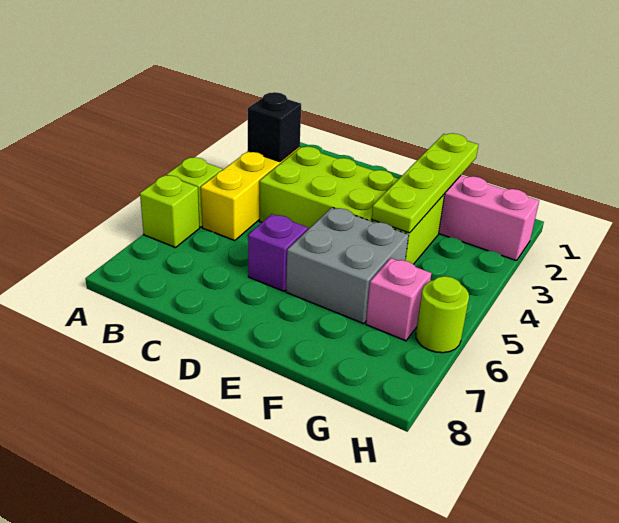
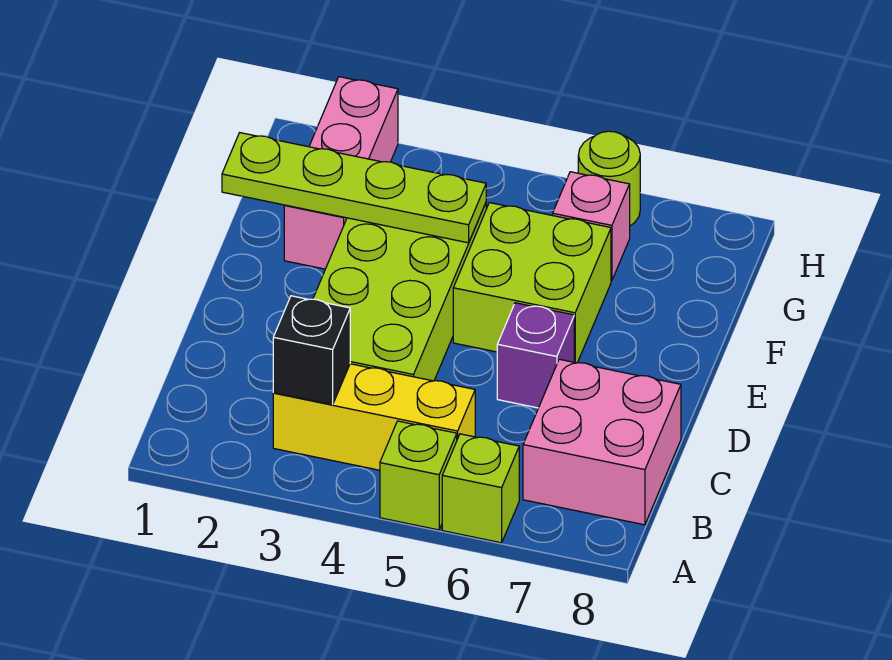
none -> pink brick B7:C8 level 1
grey brick E5:F6 level 1 -> lime brick E5:F6 level 1

